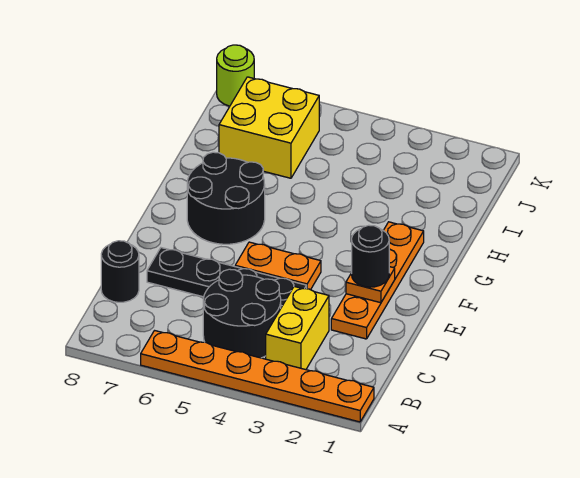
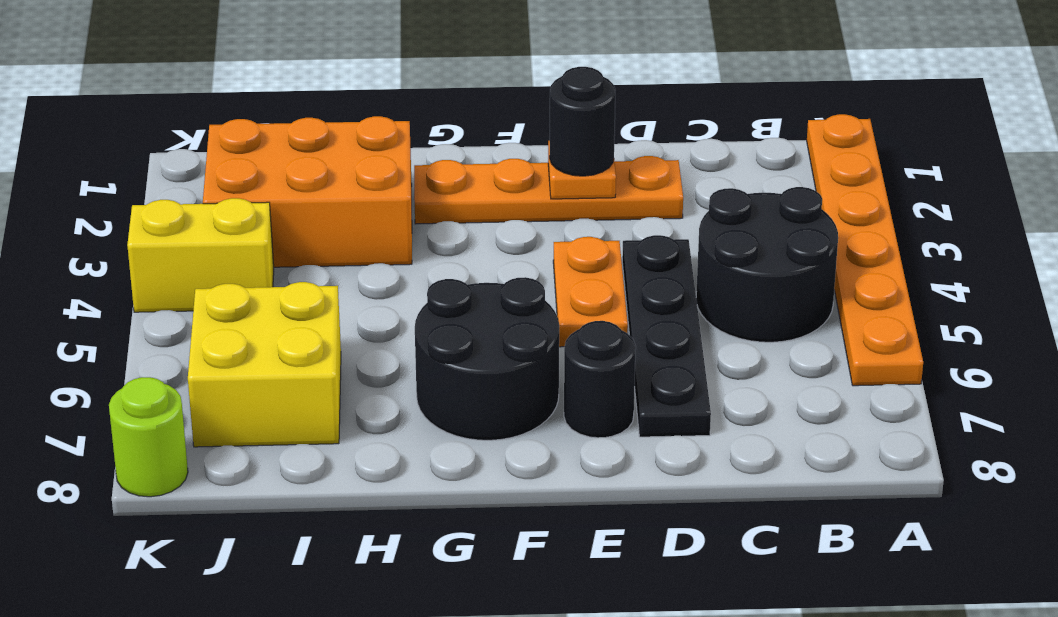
yellow brick B3:C3 level 1 -> yellow brick J4:K4 level 1
black round brick C8 level 1 -> black round brick E7 level 1
none -> orange brick H2:J3 level 1

